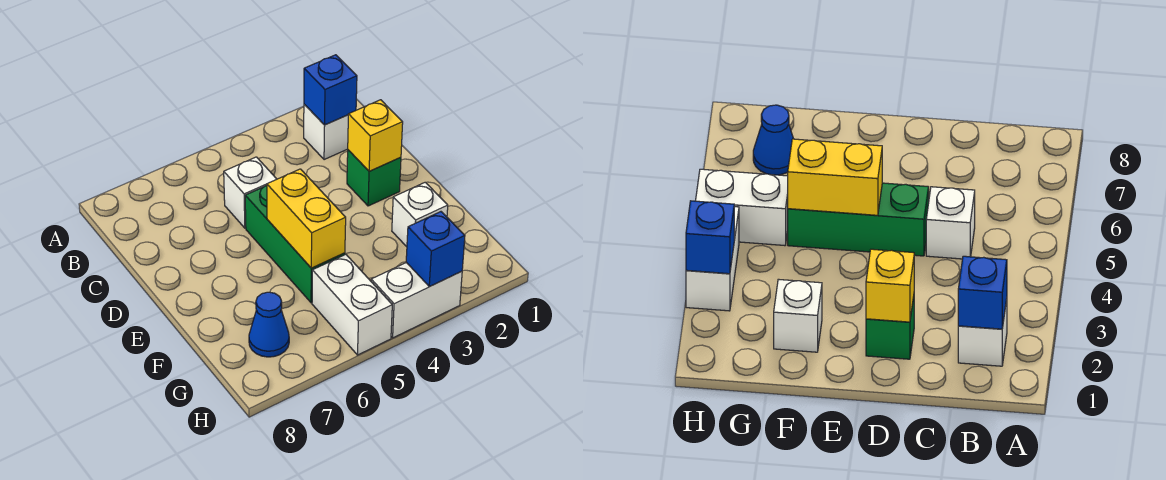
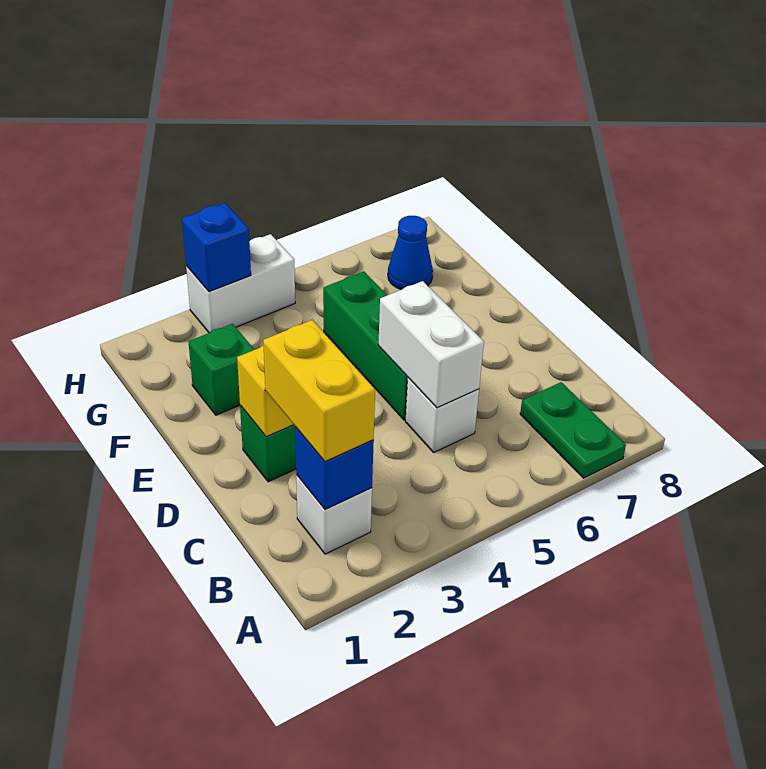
none -> green plate A7:B7 level 1
yellow brick E5:F5 level 2 -> yellow brick B2:C2 level 3
white brick F2 level 1 -> green brick F2 level 1
white brick G5:H5 level 1 -> white brick C5:D5 level 2

